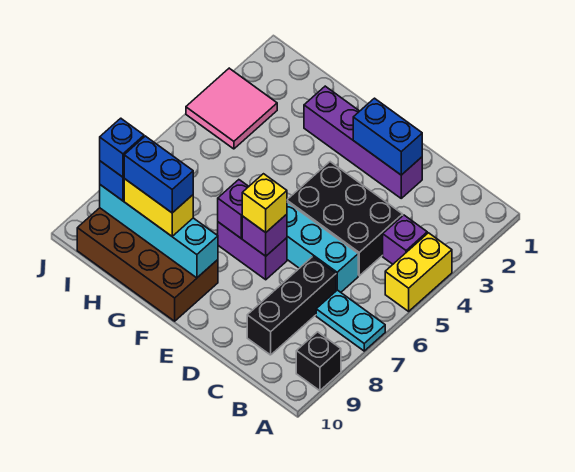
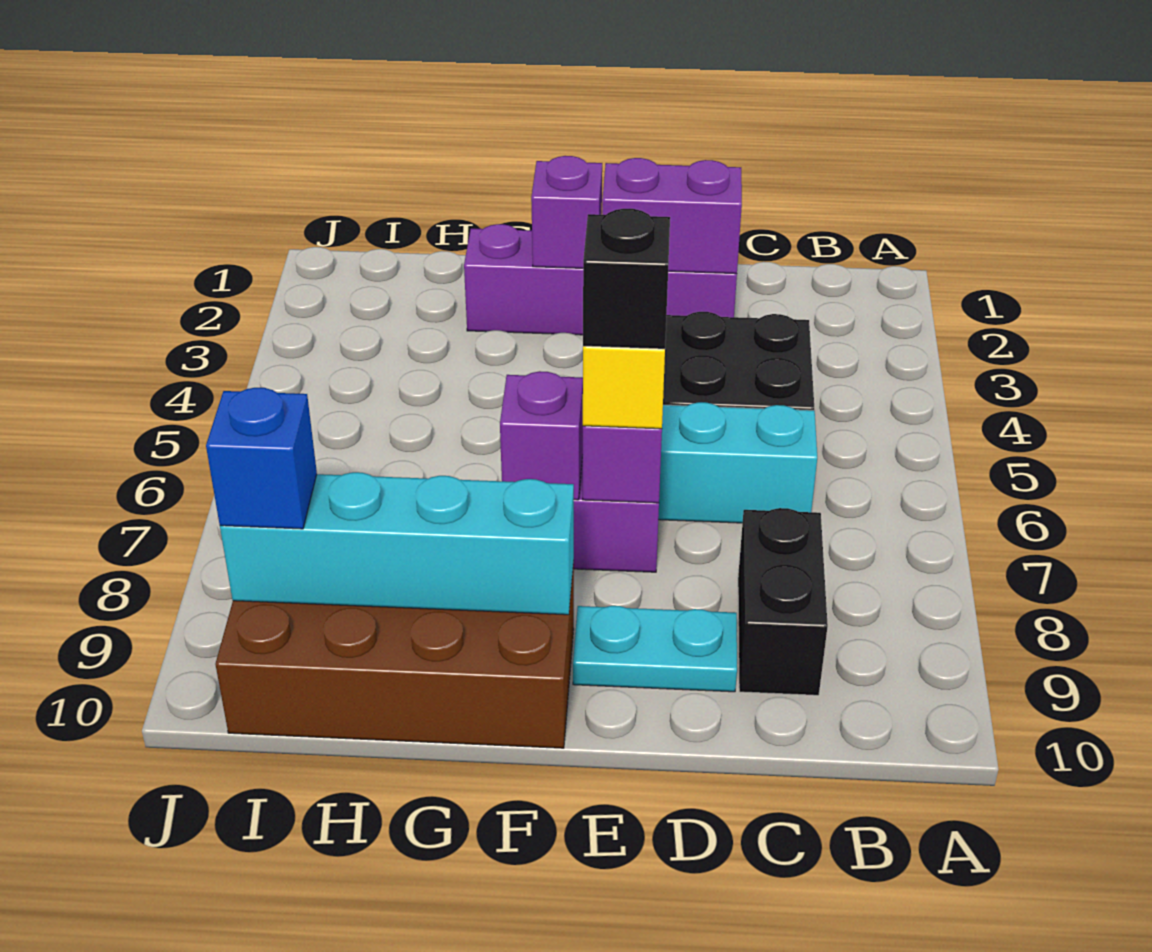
yellow brick A4:A5 level 1 -> none
cyan plate A7:B7 level 1 -> cyan plate D9:E9 level 1
black brick A9 level 1 -> black brick E7 level 4
purple brick B4 level 1 -> purple brick F2 level 2
black brick C7:C9 level 1 -> black brick C8:C9 level 1
blue brick D2:E2 level 2 -> purple brick D2:E2 level 2
yellow brick G9:H9 level 3 -> none
blue brick G9:H9 level 4 -> none
pink tile I3:J4 level 1 -> none
blue brick I9 level 4 -> none

